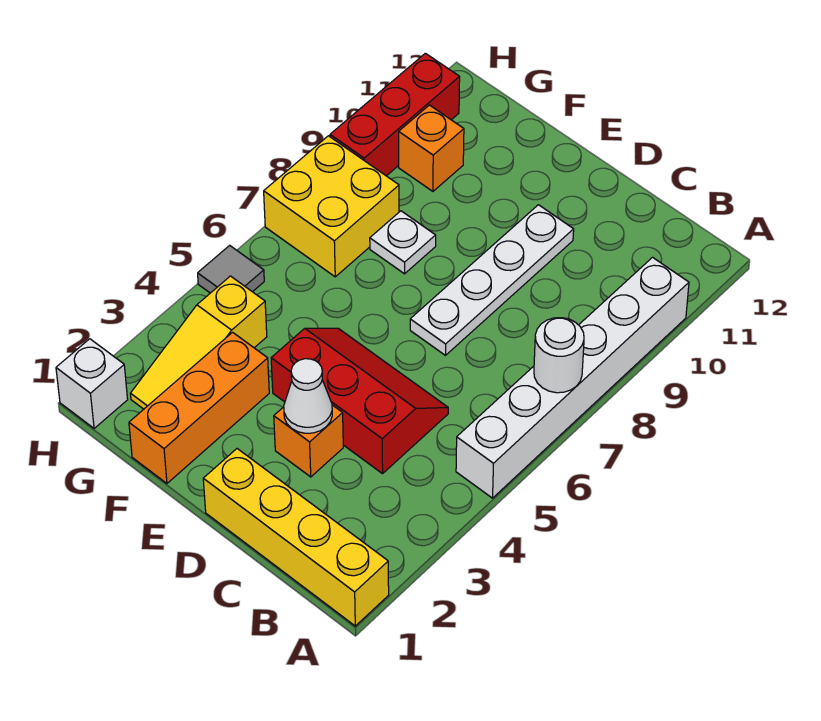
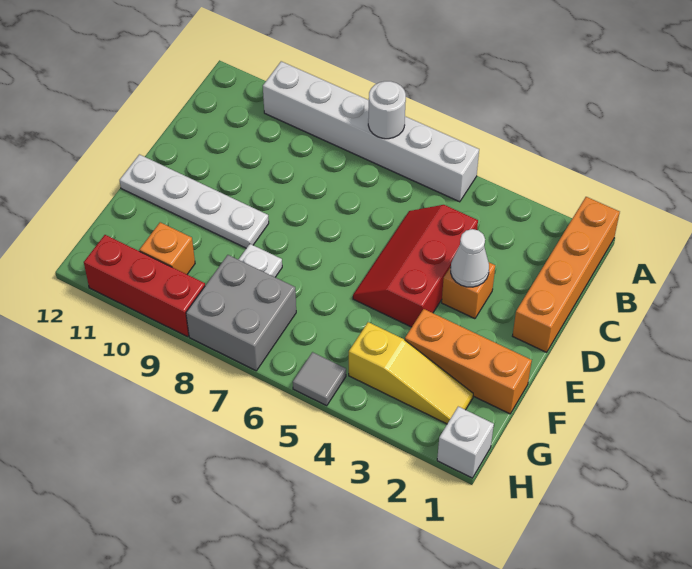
yellow brick A1:D1 level 1 -> orange brick A1:D1 level 1
white plate D7:D10 level 1 -> white plate E9:E12 level 1
yellow brick G7:H8 level 1 -> grey brick G7:H8 level 1

